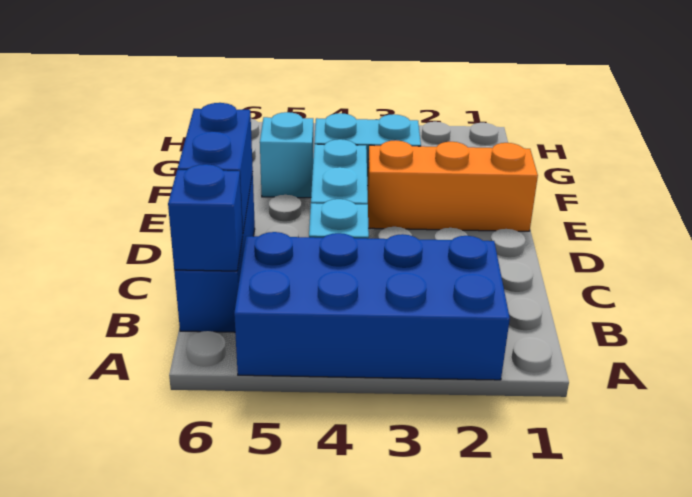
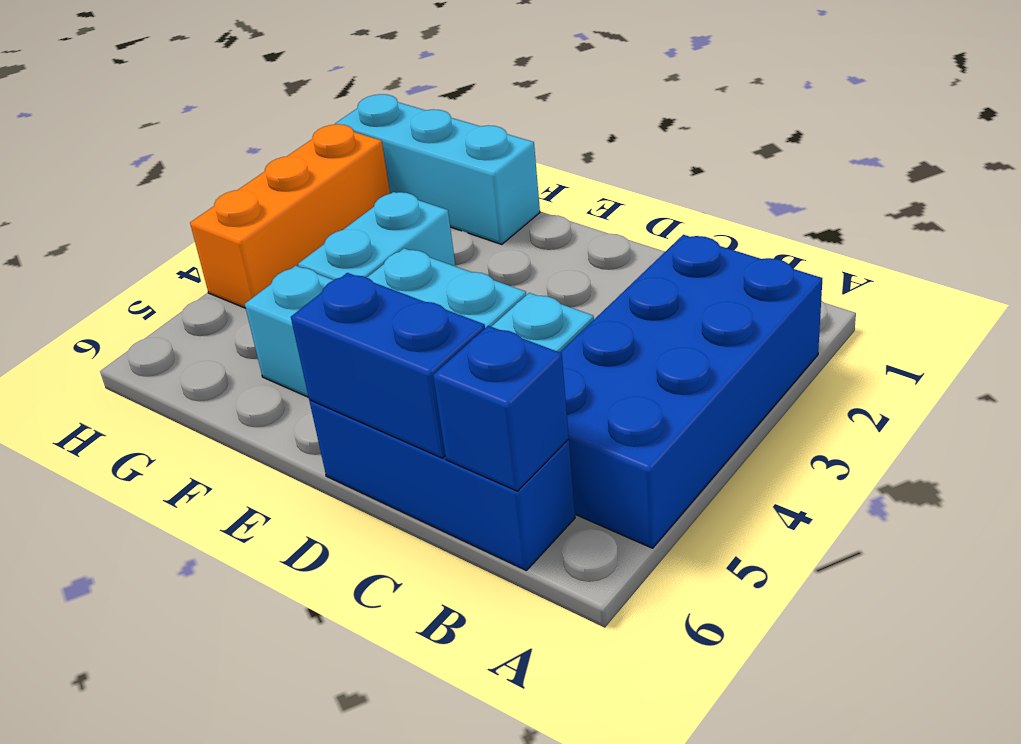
orange brick E1:E3 level 1 -> orange brick H2:H4 level 1
none -> cyan brick F1:H1 level 1

